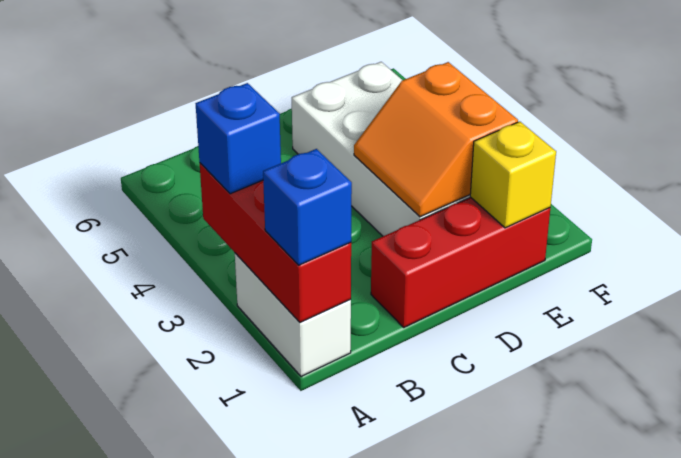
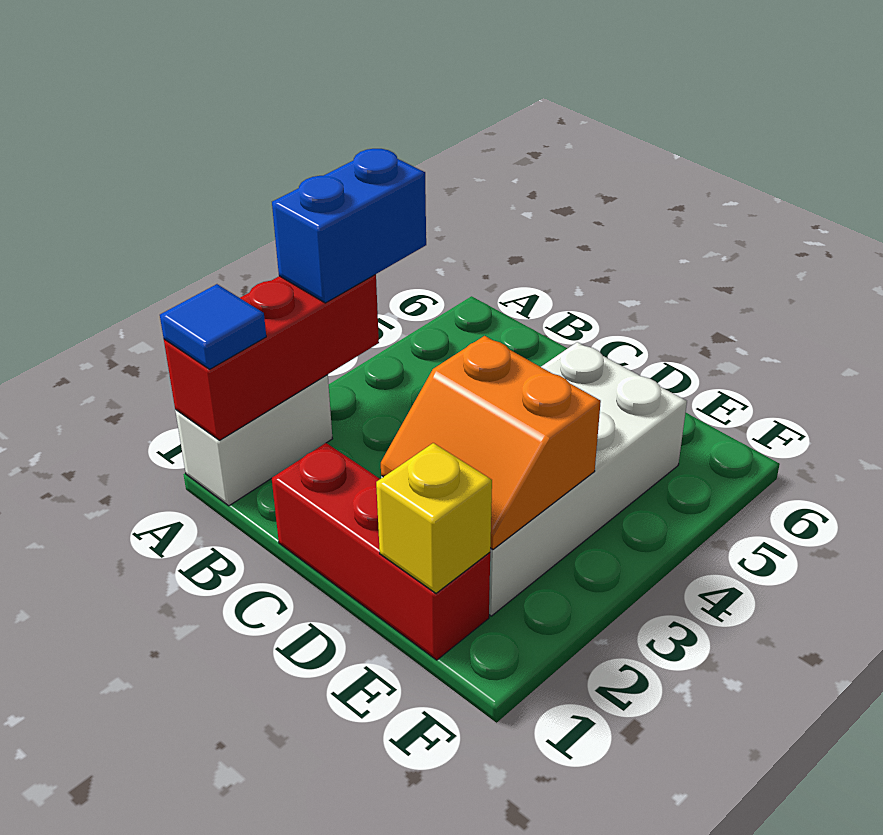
blue brick A1 level 3 -> blue tile A1 level 3
blue brick A3 level 3 -> blue brick A3:A4 level 3
orange slope D2:E3 level 2 top E -> orange slope D2:E3 level 2 top 3

